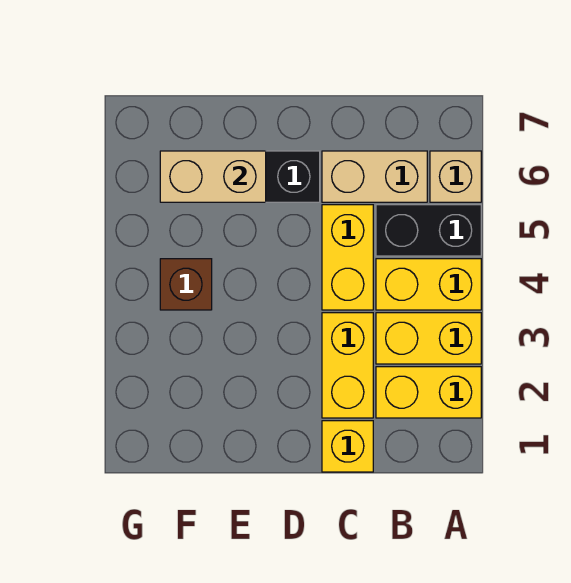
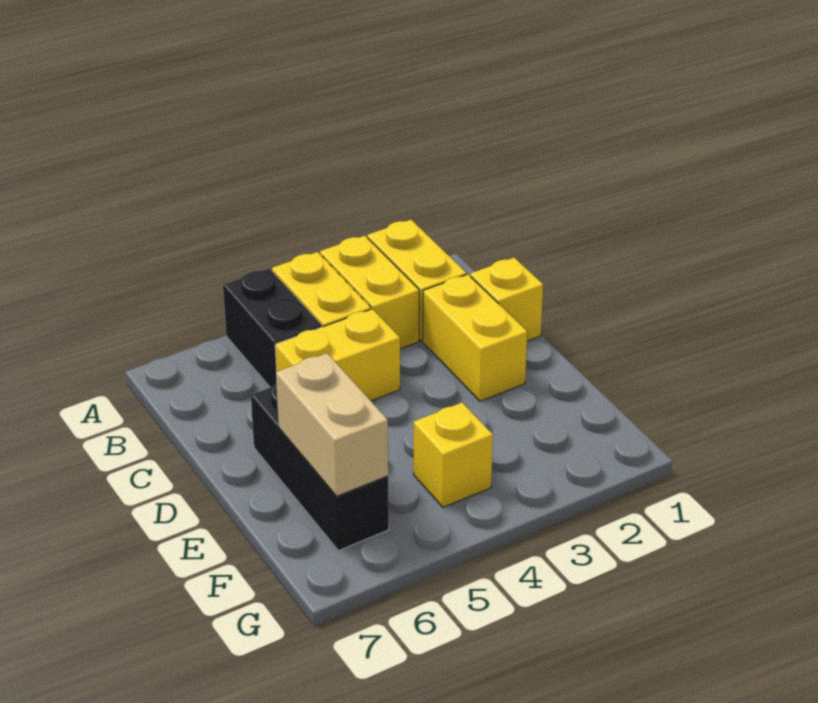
tan brick A6 level 1 -> none
tan brick B6:C6 level 1 -> none
yellow brick C2:C3 level 1 -> yellow brick C2:D2 level 1
brown brick F4 level 1 -> yellow brick F4 level 1

